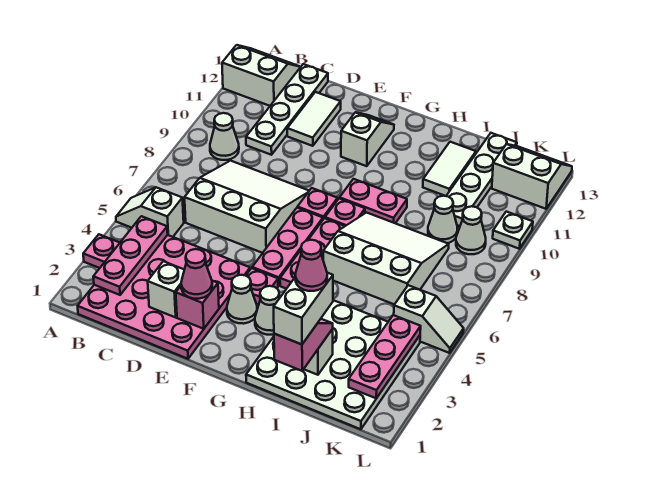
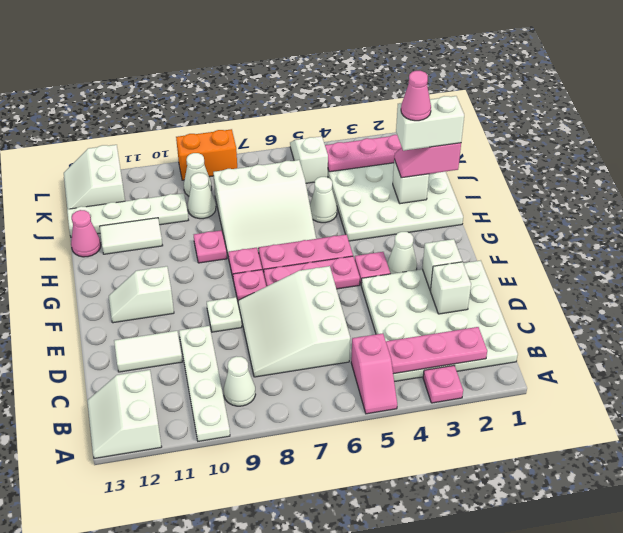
white slope A5:B5 level 1 top B -> pink slope A5:B5 level 1 top B
pink plate B1:E4 level 1 -> white plate B1:E4 level 1
white plate C10:C13 level 1 -> white plate A10:D10 level 1
pink brick E2 level 2 -> white brick E2 level 2
pink cone E2 level 3 -> pink cone I13 level 1
white cone G3 level 1 -> white cone I5 level 1
pink plate G9:H9 level 1 -> pink plate H9 level 1
white slope H6:J8 level 1 top 6 -> white slope H6:J8 level 1 top J
none -> orange brick L8:L9 level 1
white plate L10 level 1 -> white plate E9 level 1

